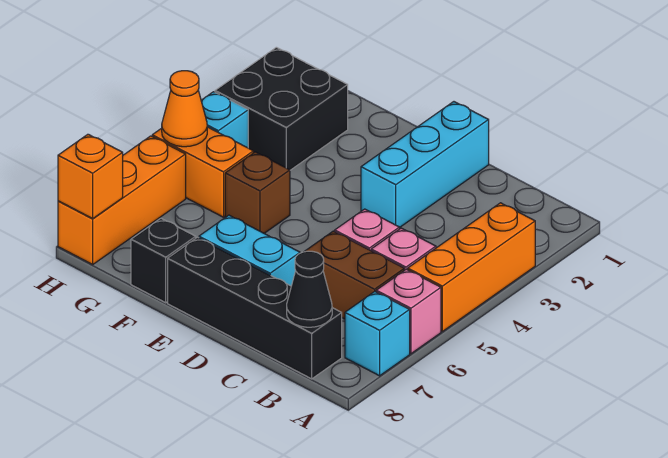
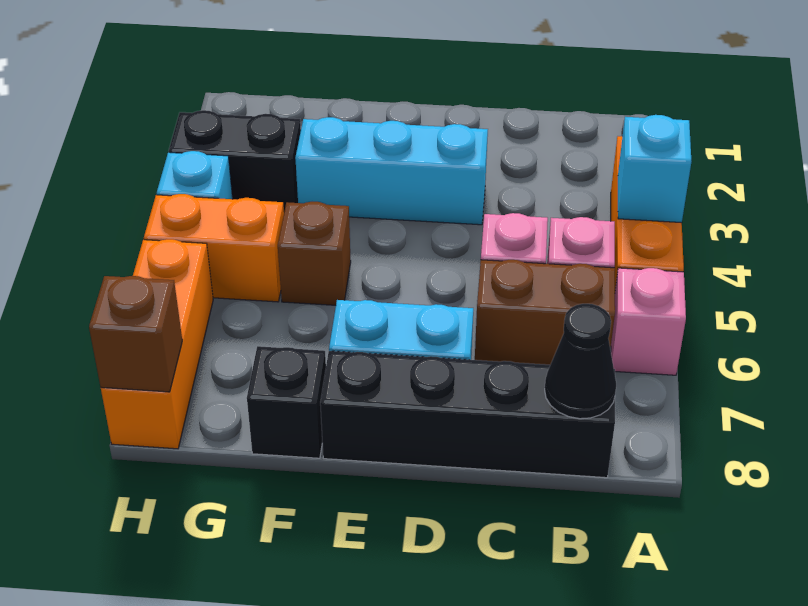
cyan brick A7 level 1 -> cyan brick A4 level 2
cyan brick D1:D3 level 1 -> cyan brick D3:F3 level 1
black brick G2:H3 level 1 -> black brick G3:H3 level 1
orange cone H5 level 2 -> none
orange brick H8 level 2 -> brown brick H8 level 2

